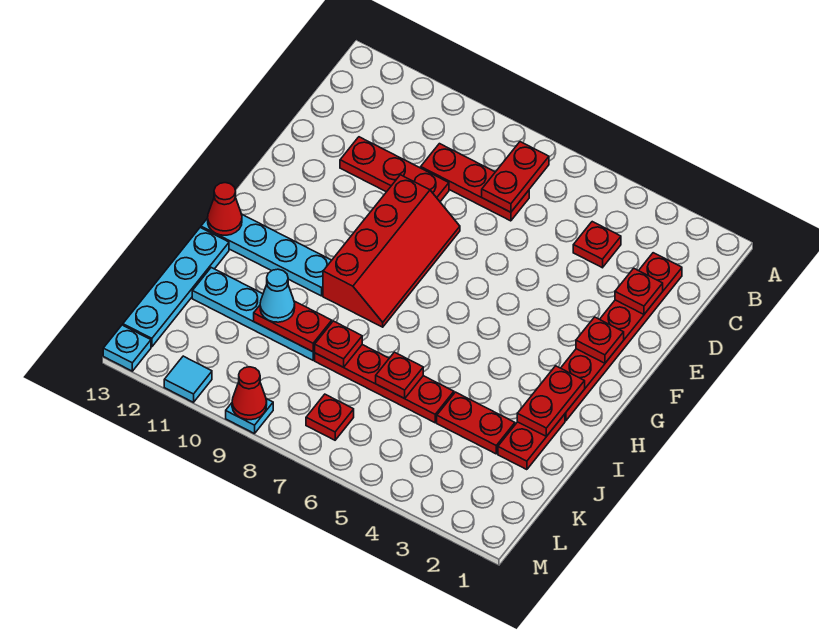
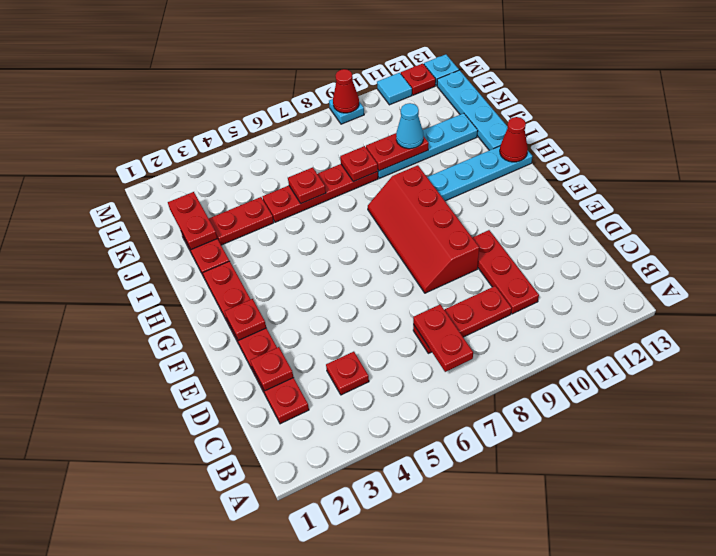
red plate D9:D11 level 1 -> red plate C10:E10 level 1
red plate H2:I2 level 2 -> red plate J2:K2 level 2
red plate L7 level 1 -> red plate M12 level 1

